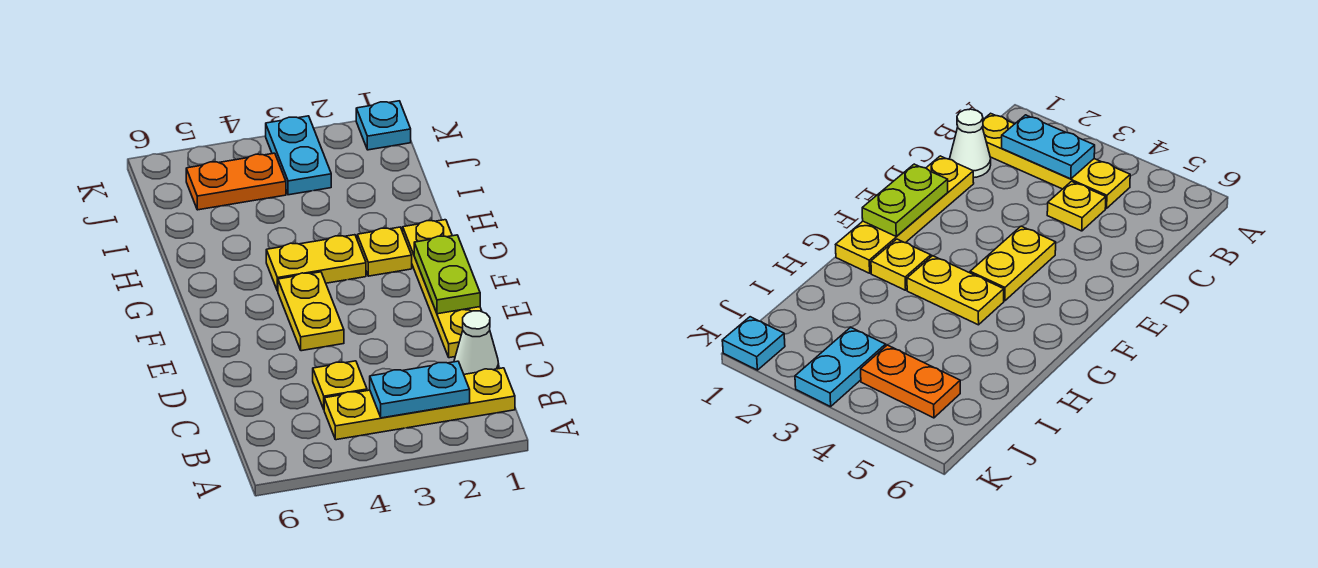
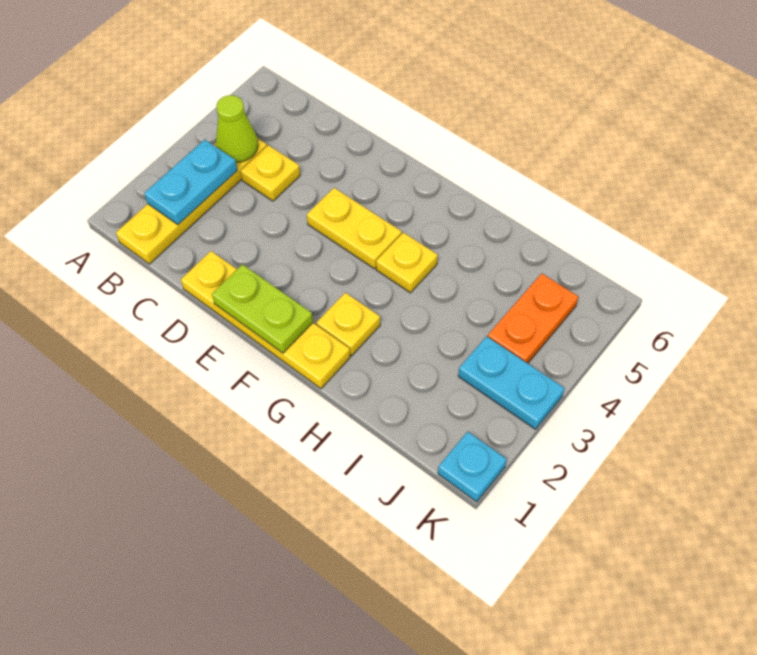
none -> lime cone B4 level 2
white cone C1 level 1 -> none
yellow plate G3:G4 level 1 -> yellow plate G4 level 1

